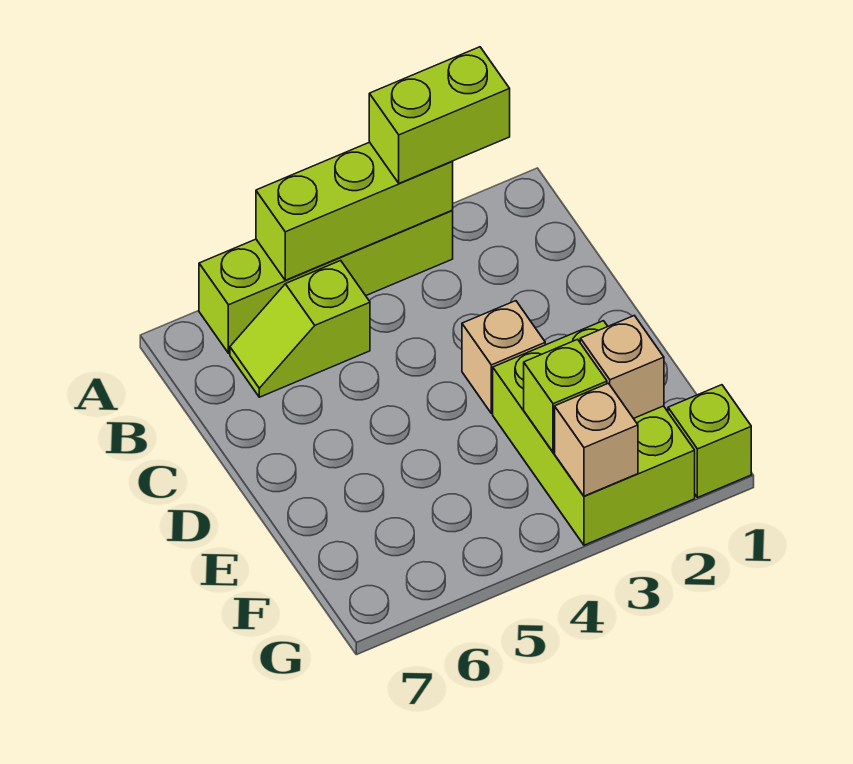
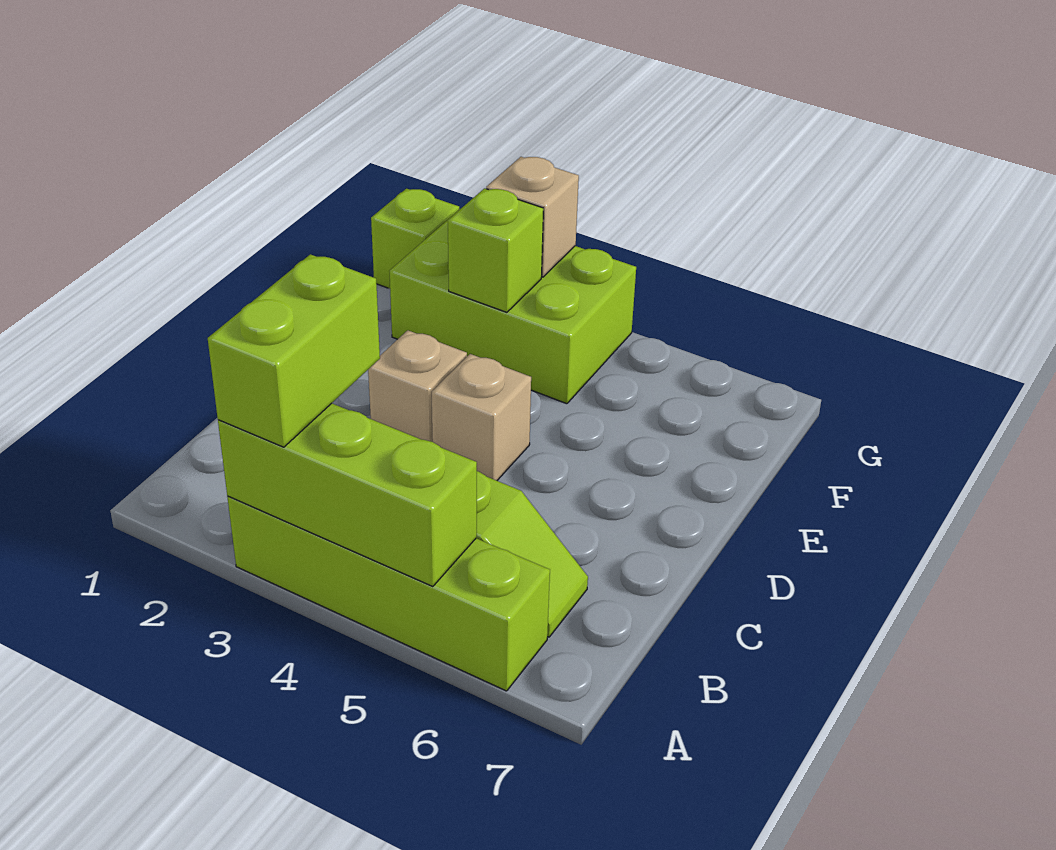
lime brick A2:A3 level 3 -> lime brick A3:B3 level 3
lime brick E2:G3 level 1 -> lime brick F2:G4 level 1
tan brick F2 level 2 -> tan brick D4 level 1

